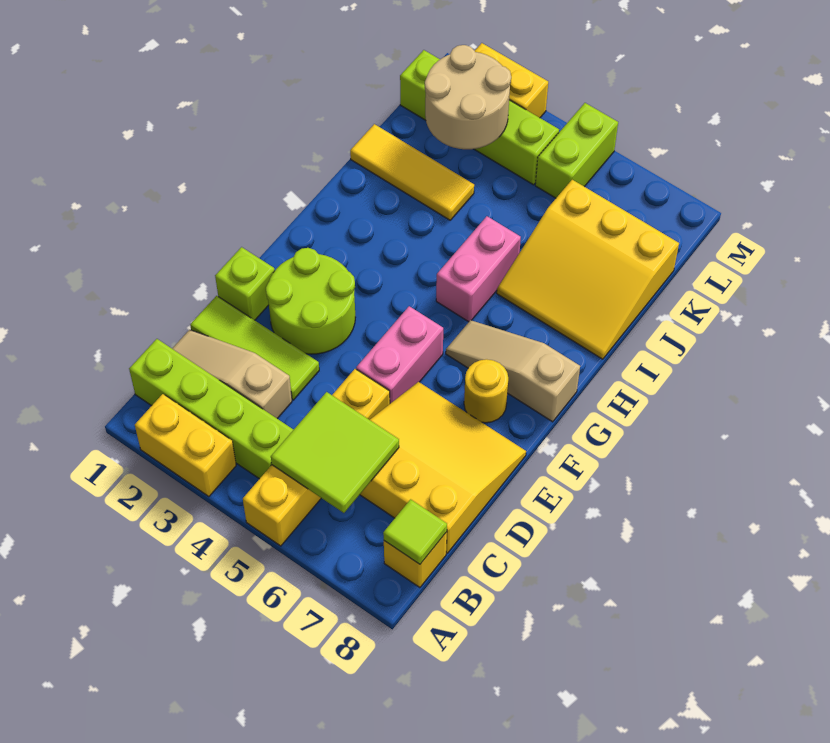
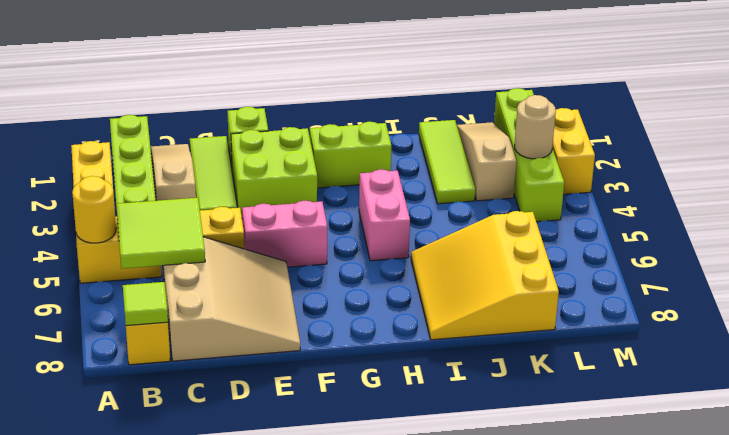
yellow slope C6:E8 level 1 top C -> tan slope C6:E8 level 1 top C
lime round brick E2:F3 level 1 -> lime brick E2:F3 level 1
yellow round brick F7 level 1 -> yellow round brick A5 level 2
tan slope G6:G8 level 1 top 8 -> tan slope K1:K3 level 1 top 3
pink brick H5:I5 level 1 -> pink brick H4:H5 level 1
yellow tile J1:J3 level 1 -> lime tile J1:J3 level 1
tan round brick K2:L3 level 2 -> tan round brick L3 level 2
lime brick L5:M5 level 1 -> lime brick G2:H2 level 1

